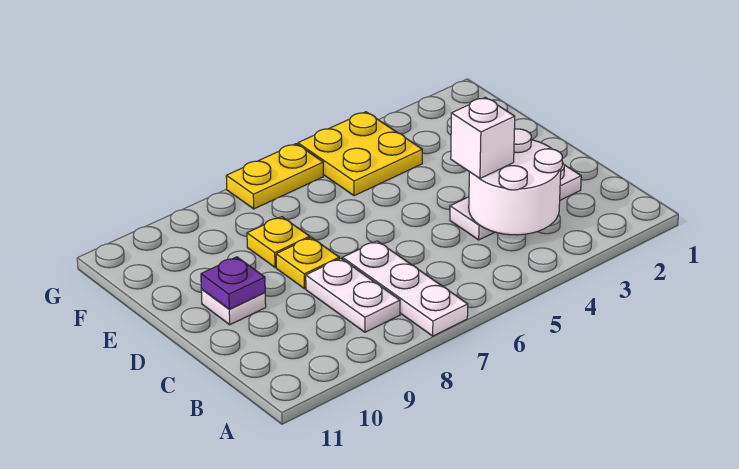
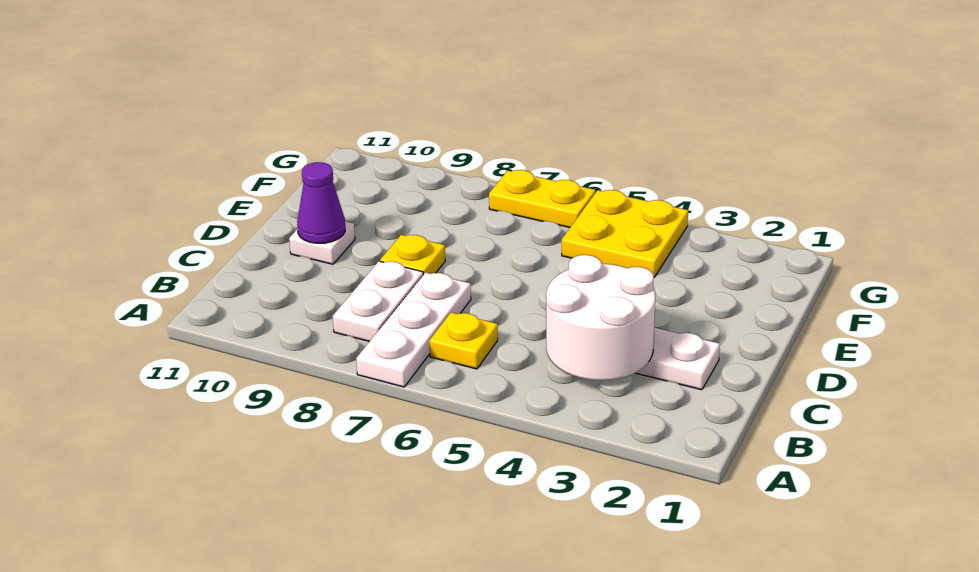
white brick C4 level 3 -> none
purple plate D10 level 2 -> purple cone D10 level 2
yellow plate E8 level 1 -> yellow plate B6 level 1

